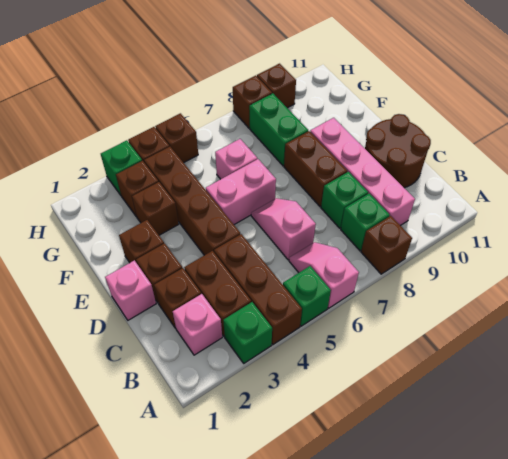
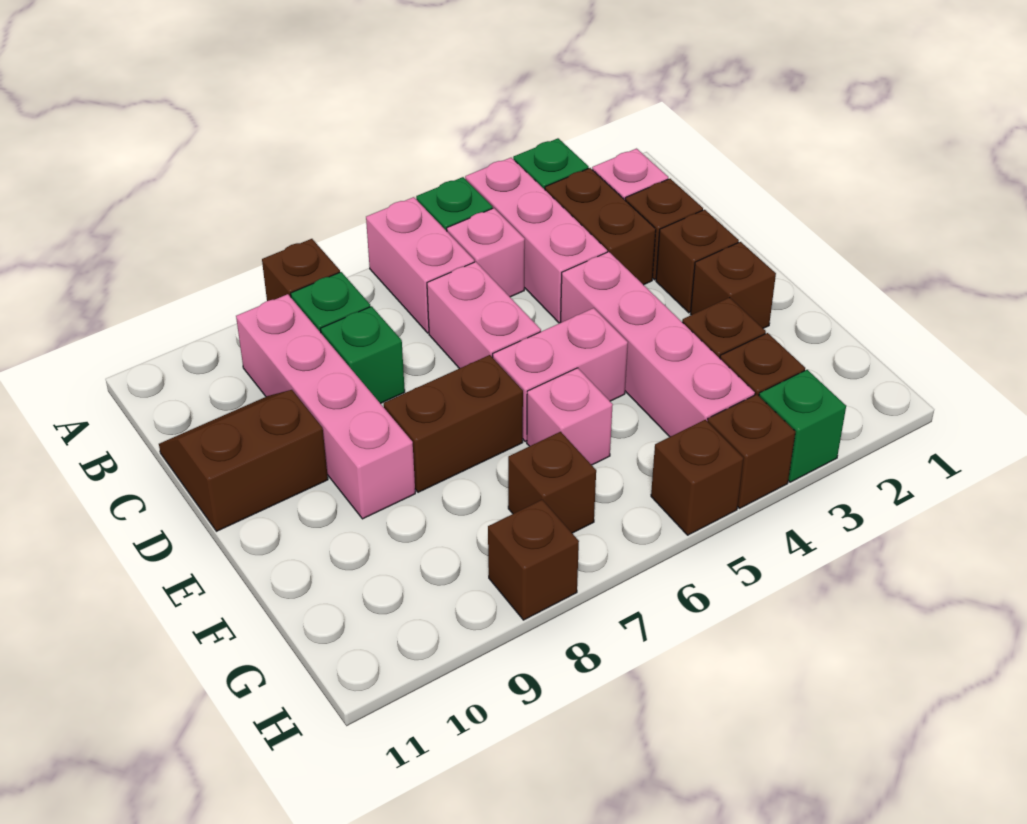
brown brick A4:C4 level 1 -> pink brick A4:C4 level 1
pink slope A6:B6 level 1 top A -> pink brick A6:B6 level 1
pink slope C6:D6 level 1 top C -> pink brick C6:D6 level 1
brown round brick C10:D11 level 1 -> brown slope C10:D11 level 1 top D
pink brick D1 level 1 -> pink brick B5 level 1
brown brick D4:G4 level 1 -> pink brick D4:G4 level 1
brown brick D8:E8 level 1 -> brown brick E7:E8 level 1
green brick F8:G8 level 1 -> none
brown brick H9 level 1 -> brown brick G7 level 1

